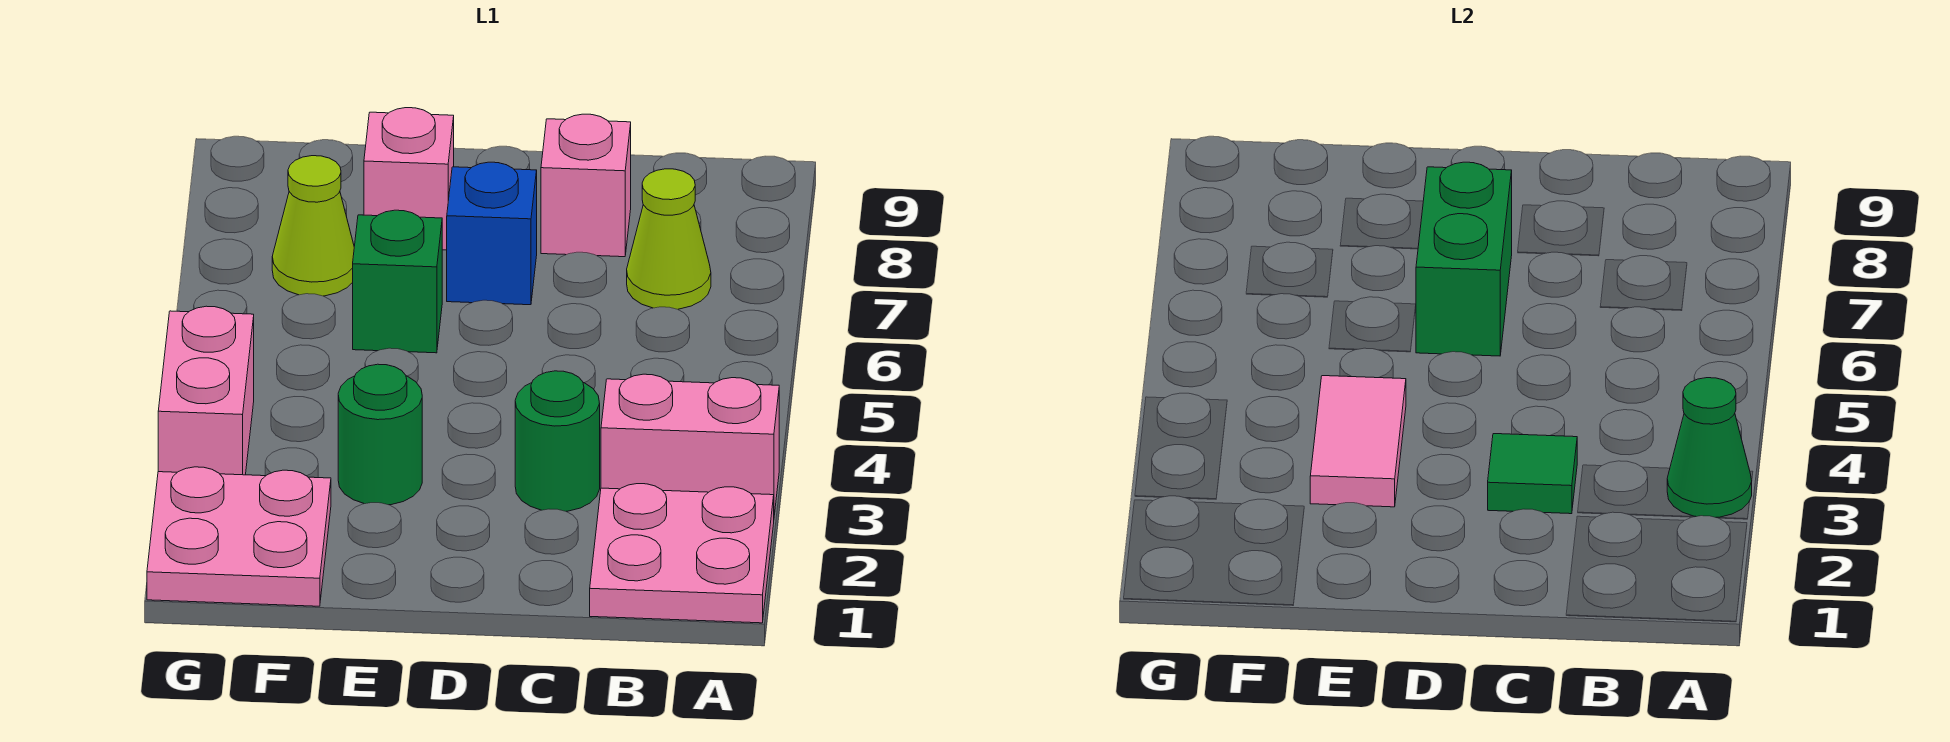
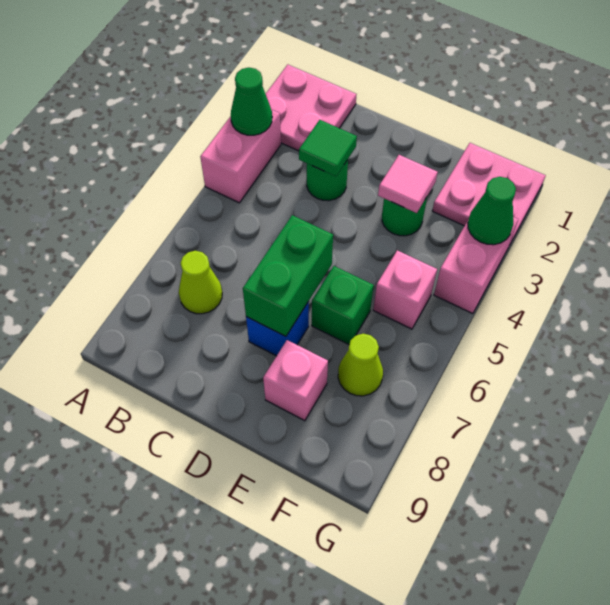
pink brick A3:B3 level 1 -> pink brick A3:A4 level 1
pink brick C8 level 1 -> pink brick F5 level 1
pink tile E3:E4 level 2 -> pink tile E3 level 2
none -> green cone G3 level 2

